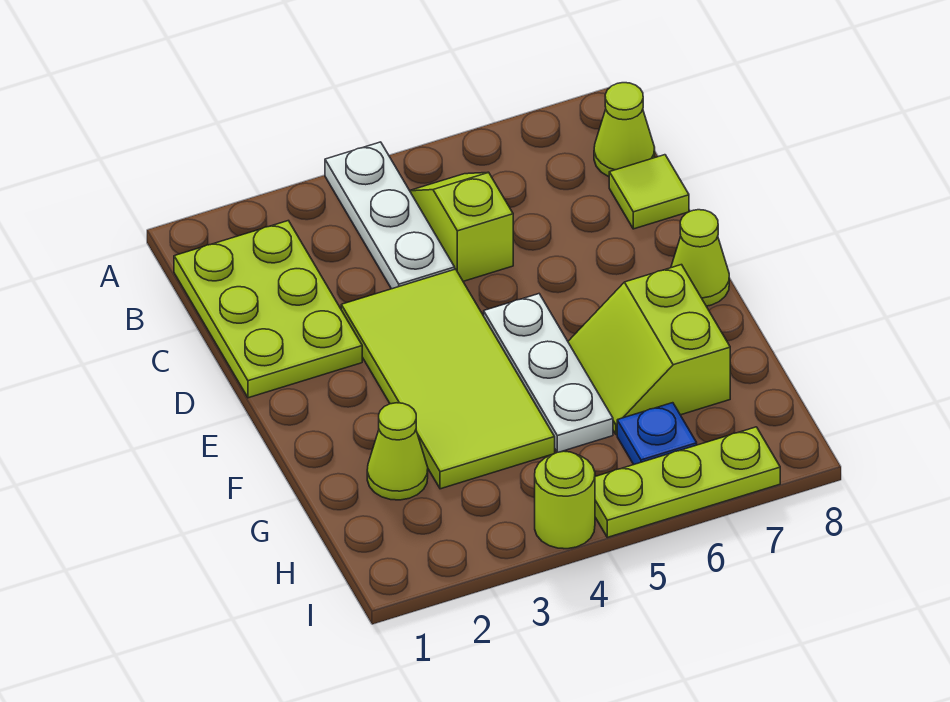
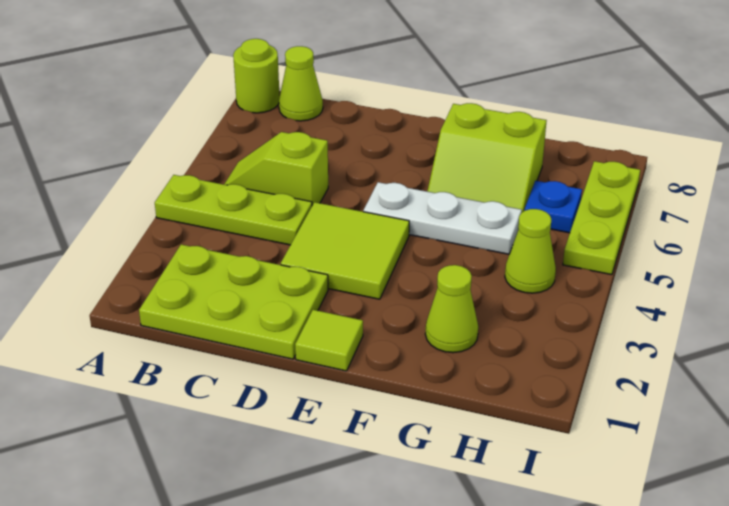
white plate A4:C4 level 1 -> lime plate A4:C4 level 1
lime tile C8 level 1 -> lime tile E1 level 1
lime tile D3:G4 level 1 -> lime tile D3:E4 level 1
lime cone E8 level 1 -> lime cone H4 level 1
lime round brick I4 level 1 -> lime round brick A8 level 1

